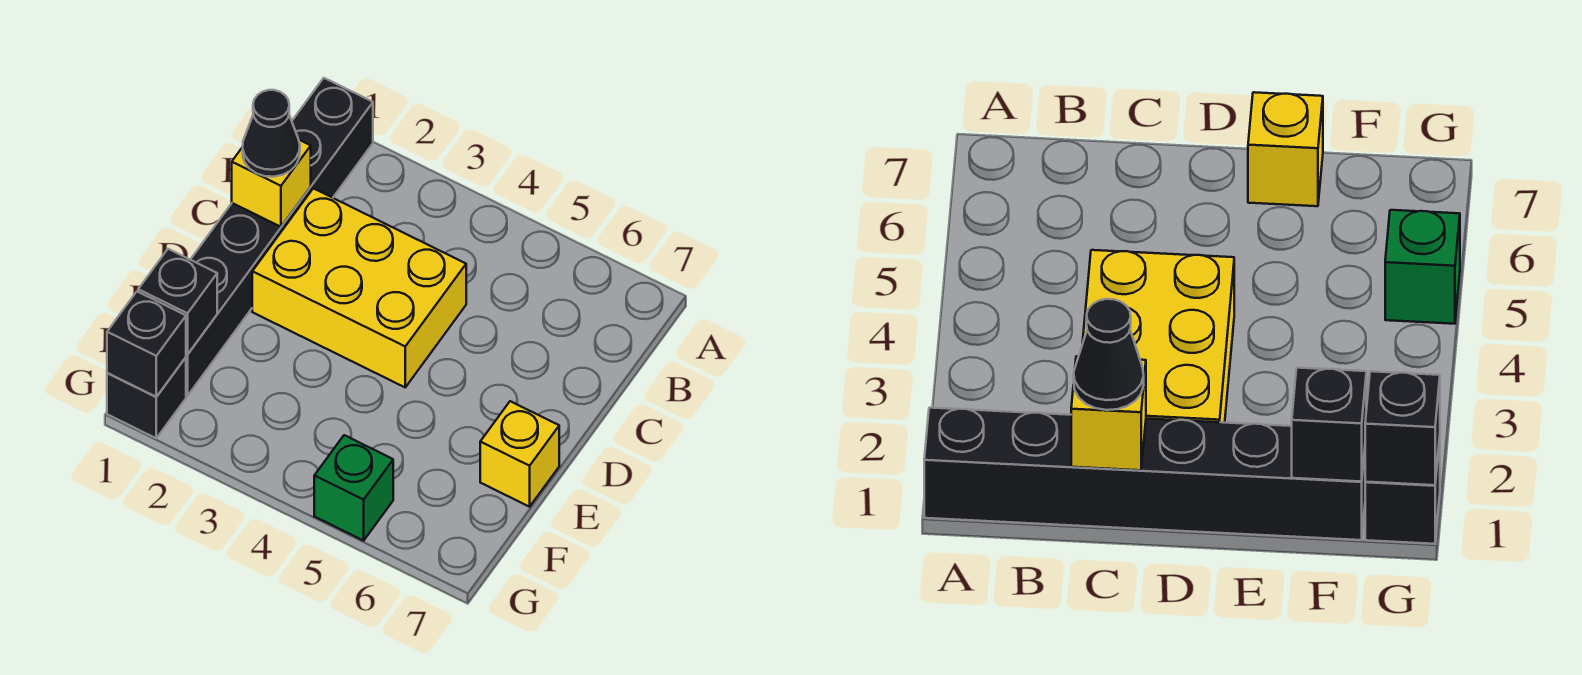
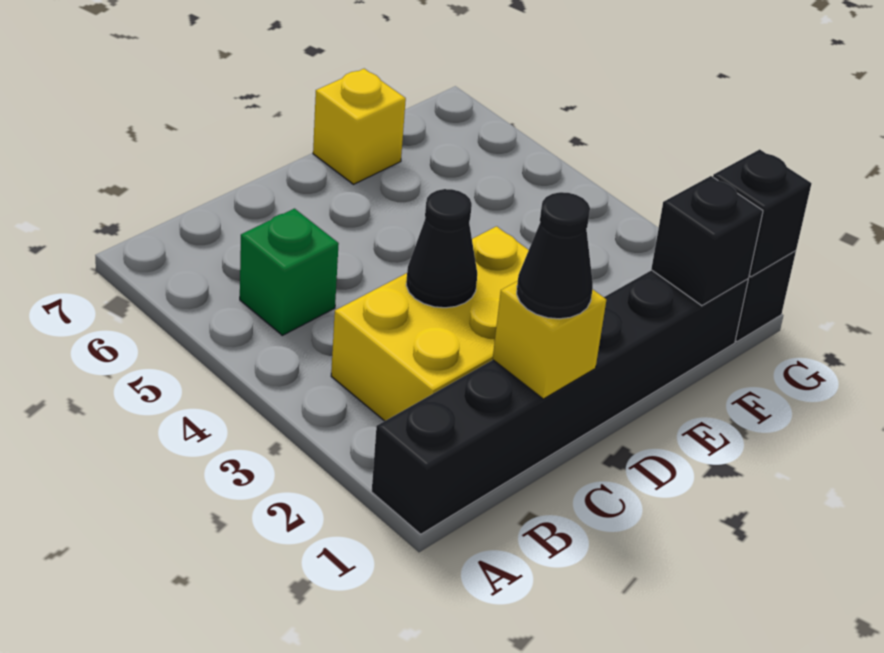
yellow brick C2:D4 level 1 -> yellow brick B2:D3 level 1
none -> black cone C3 level 2
green brick G5 level 1 -> green brick B5 level 1

